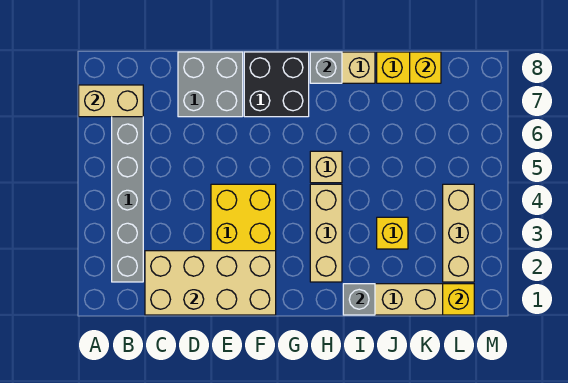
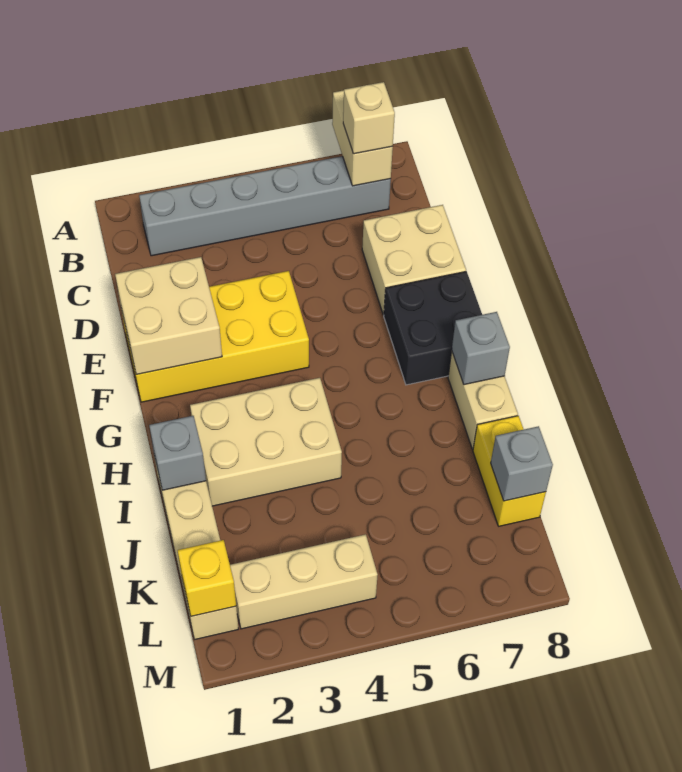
tan brick C1:F2 level 2 -> tan brick E1:F2 level 2
grey brick D7:E8 level 1 -> tan brick D7:E8 level 1
tan brick H2:H4 level 1 -> tan brick H2:I4 level 1
tan brick H5 level 1 -> tan brick B7 level 3
yellow brick J3 level 1 -> none
yellow brick K8 level 2 -> grey brick K8 level 2

